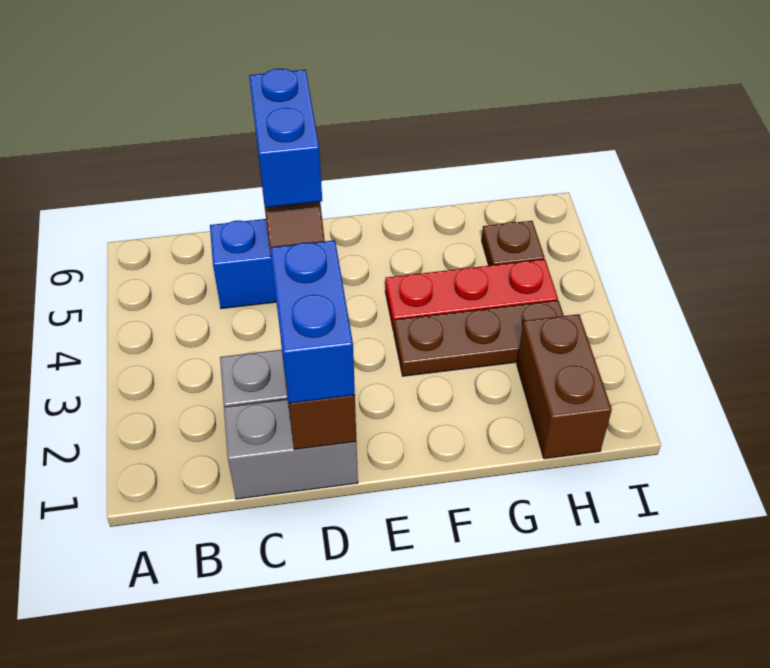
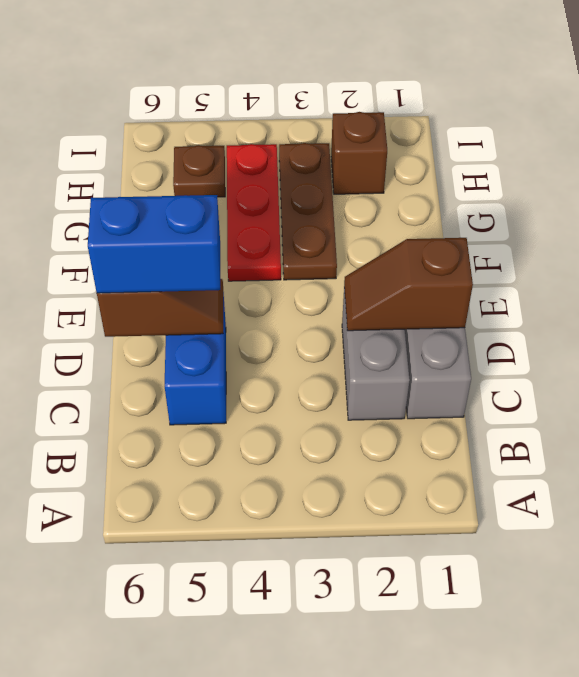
blue brick D1:D2 level 3 -> none
brown brick H1:H2 level 1 -> brown brick H2 level 1

